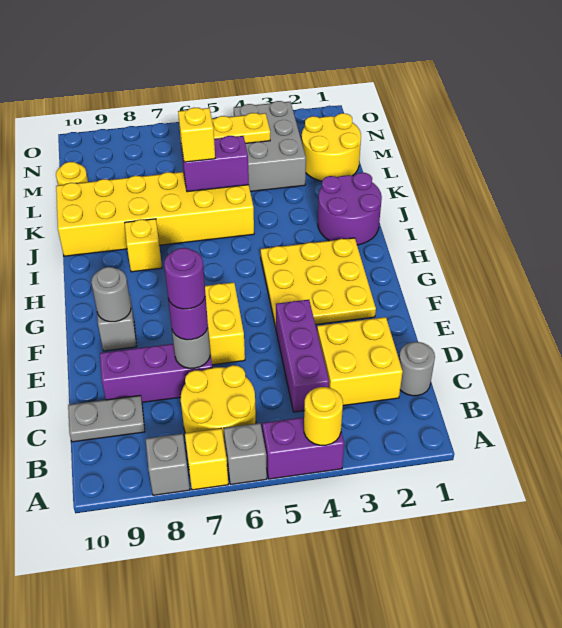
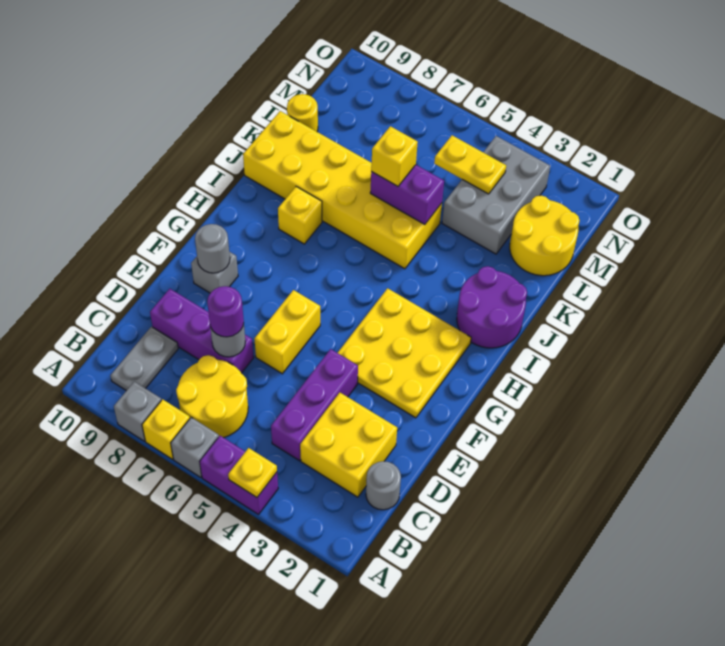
yellow round brick A4 level 2 -> yellow plate A4 level 2
grey plate C9:C10 level 1 -> grey plate B9:C9 level 1
purple round brick D7 level 4 -> none

